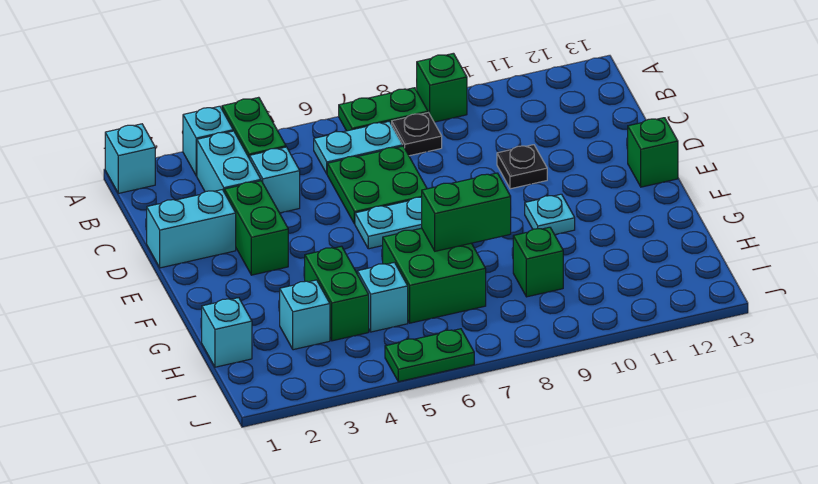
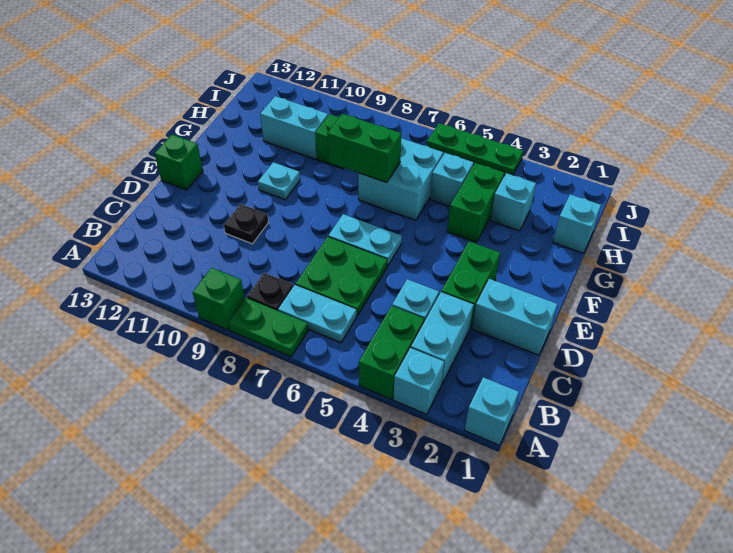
green brick G6:H7 level 1 -> cyan brick G6:H7 level 1
none -> cyan brick H10:H11 level 1
green plate J5:J6 level 1 -> green plate J4:J6 level 1

